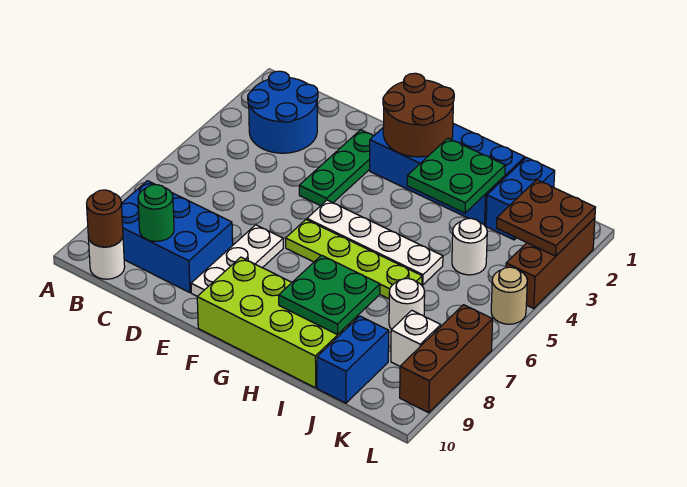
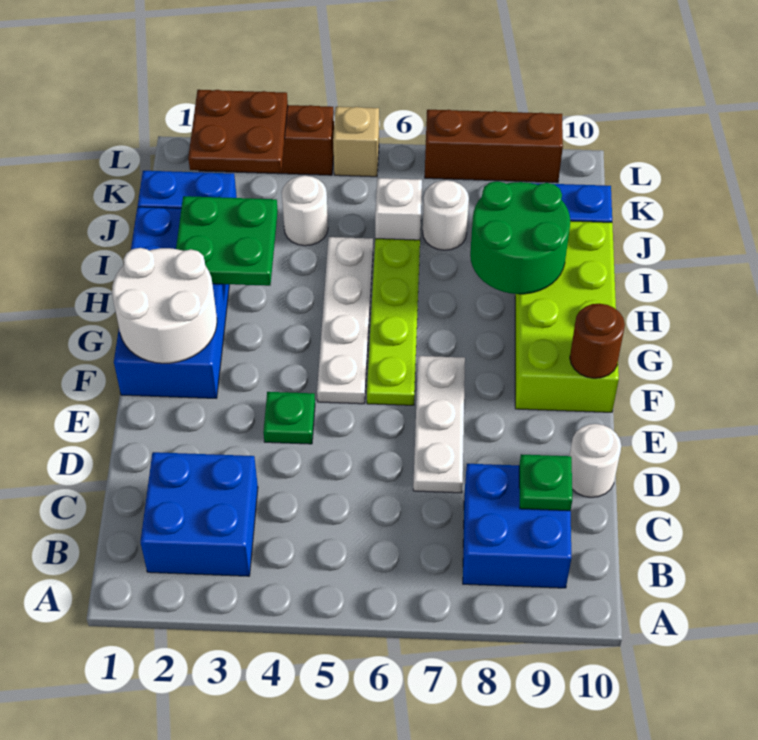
blue round brick B2:C3 level 1 -> blue brick B2:C3 level 1
blue brick B8:D9 level 1 -> blue brick B8:C9 level 1
white round brick B10 level 1 -> white round brick D10 level 1
brown round brick B10 level 2 -> brown round brick F10 level 2
green round brick C9 level 2 -> green plate C9 level 2
green plate E2:E4 level 1 -> green plate E4 level 1
white plate E7:E9 level 1 -> white plate D7:F7 level 1
brown round brick F1:G2 level 2 -> white round brick F1:G2 level 2
green plate H8:I9 level 2 -> green round brick H8:I9 level 2
white brick K8 level 1 -> white brick J6 level 1
tan round brick L5 level 1 -> tan brick L5 level 1

